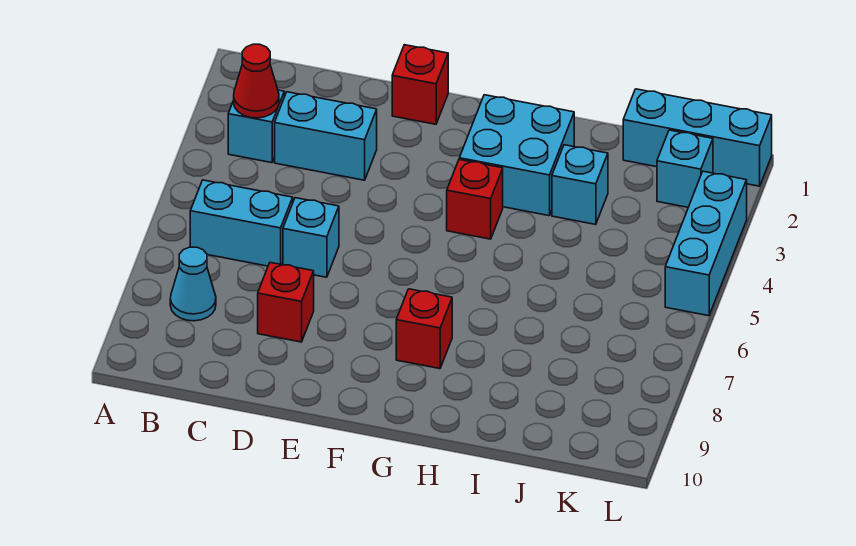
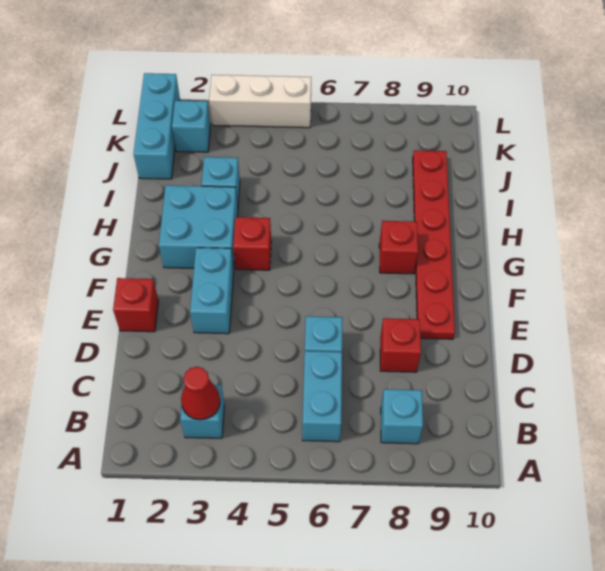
cyan cone B8 level 1 -> cyan brick B8 level 1
cyan brick C3:D3 level 1 -> cyan brick E3:F3 level 1
none -> red plate E9:J9 level 1
cyan brick L3:L5 level 1 -> white brick L3:L5 level 1

